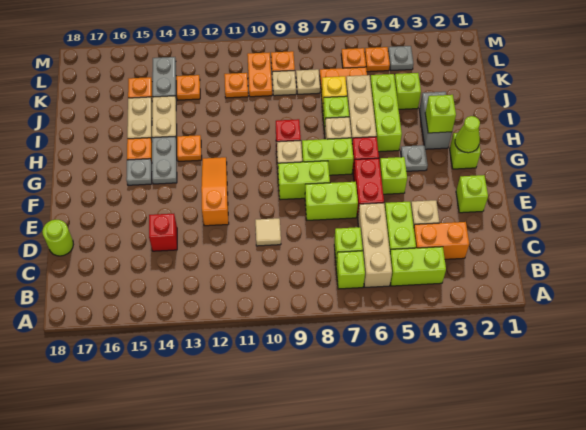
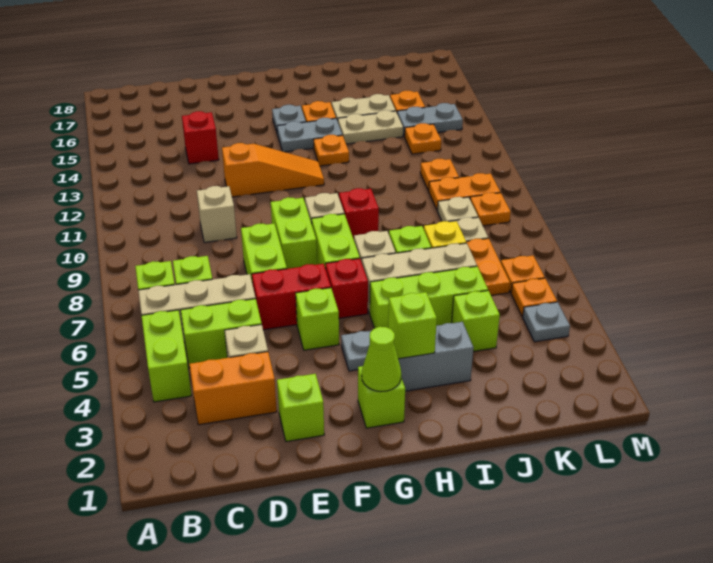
orange brick C3:C4 level 1 -> orange brick C3:D3 level 1
tan tile D10 level 1 -> tan brick D10 level 1
lime round brick D18 level 1 -> none

